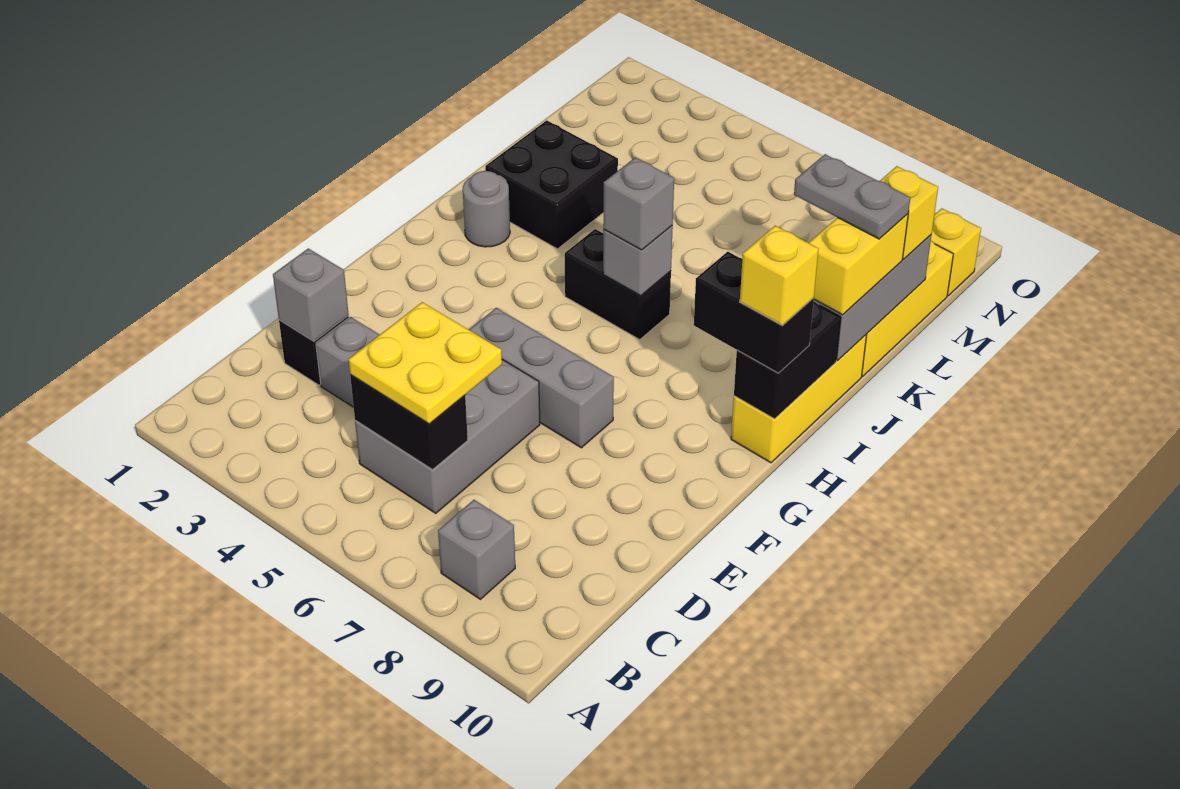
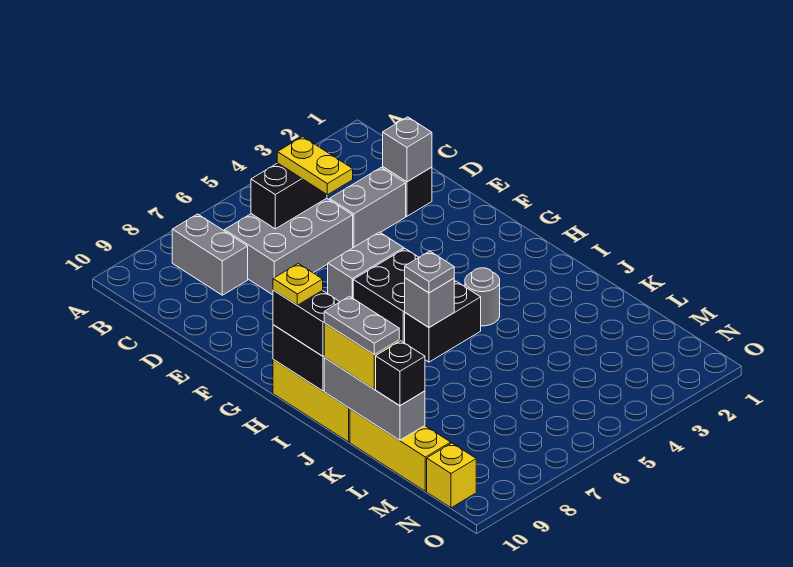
grey brick B8 level 1 -> grey brick B8:C8 level 1
grey brick C5:E6 level 1 -> grey brick C5:D7 level 1
yellow plate C5:D6 level 3 -> yellow plate C5:D5 level 3
grey brick F5:F7 level 1 -> grey brick F5:F6 level 1
black brick H9:H10 level 3 -> black brick H10:I10 level 3
yellow brick H10 level 4 -> yellow plate H10 level 4
grey round brick I2 level 1 -> grey round brick I4 level 1
grey brick I6 level 3 -> grey plate I6 level 3
black brick J2:K3 level 1 -> black brick G5:H6 level 1
grey plate K9:K10 level 4 -> grey plate J10:K10 level 4
yellow brick L10 level 3 -> black brick L10 level 3

